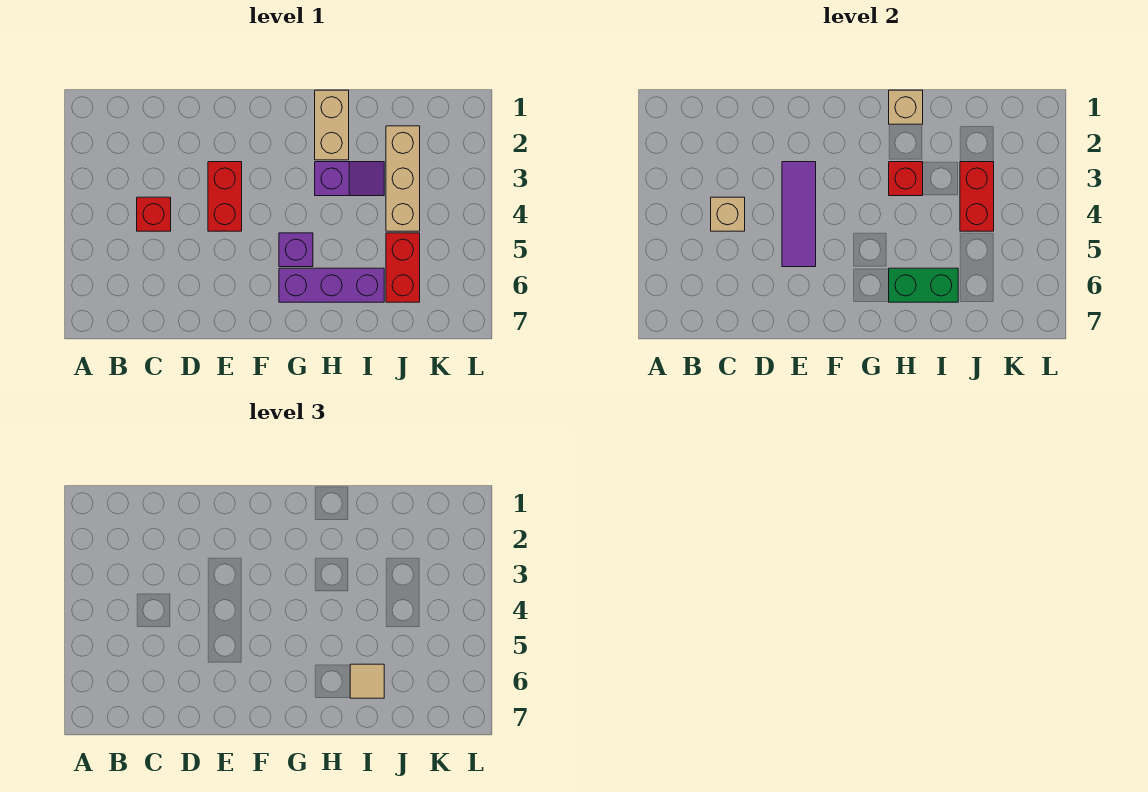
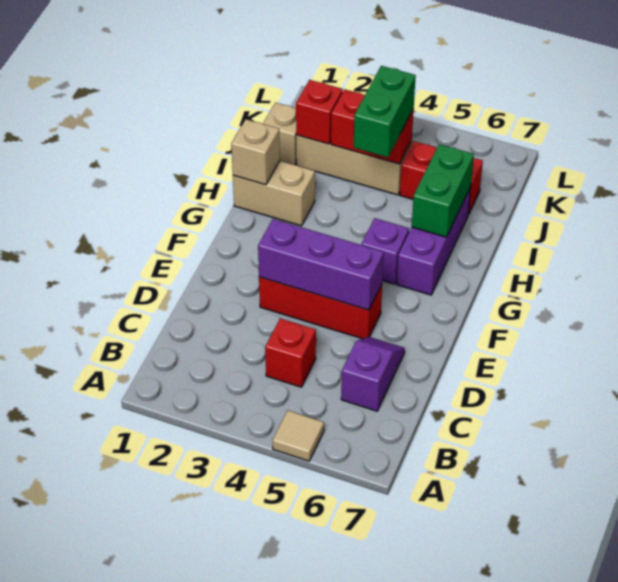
tan brick C4 level 2 -> tan brick J1 level 1
red brick E3:E4 level 1 -> red brick E3:E5 level 1
purple tile E3:E5 level 2 -> purple brick E3:E5 level 2
purple slope H3:I3 level 1 top H -> purple slope C6:D6 level 1 top C
red brick H3 level 2 -> red brick J2 level 2
none -> green brick I4:J4 level 3
tan tile I6 level 3 -> tan tile A5 level 1

